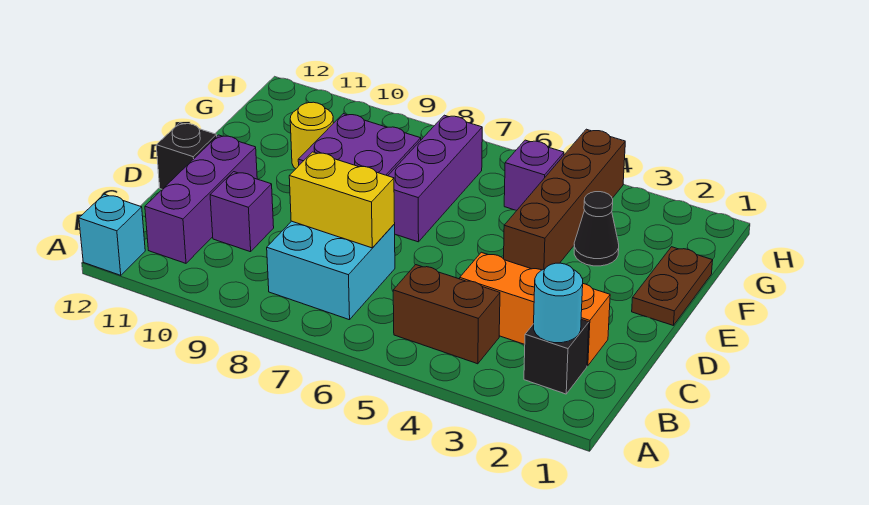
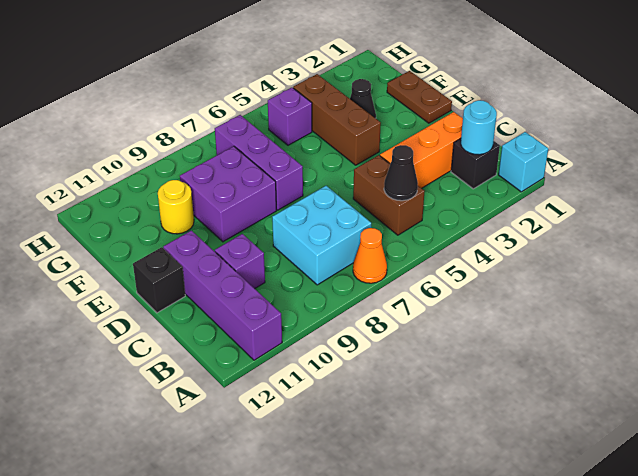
none -> orange cone A7 level 1
cyan brick A12 level 1 -> cyan brick A1 level 1
brown brick B4:B5 level 1 -> brown brick B5:C5 level 1
none -> black cone B5 level 2
purple brick B11:D11 level 1 -> purple brick A11:D11 level 1
yellow brick C7:C8 level 2 -> none
brown brick E4:H4 level 1 -> brown brick E4:G4 level 1

